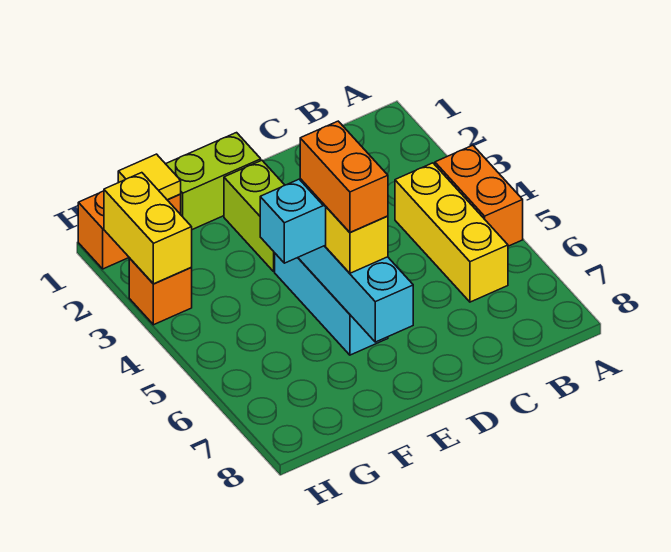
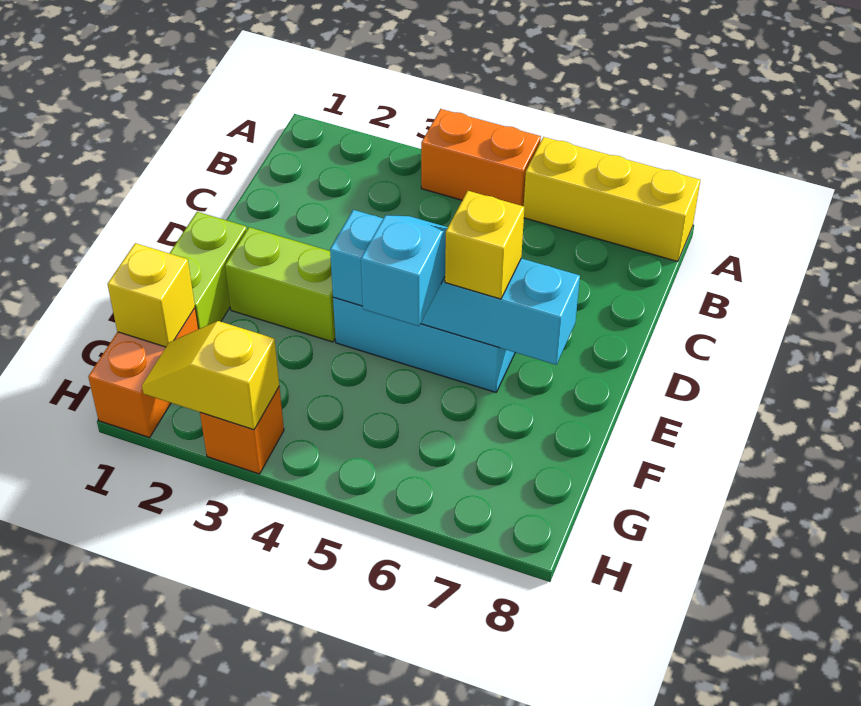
yellow brick B4:B6 level 1 -> yellow brick A6:A8 level 1
orange brick E5:E6 level 4 -> none
yellow tile G1 level 2 -> yellow brick G1 level 2
yellow brick H2:H3 level 2 -> yellow slope H2:H3 level 2 top 3

